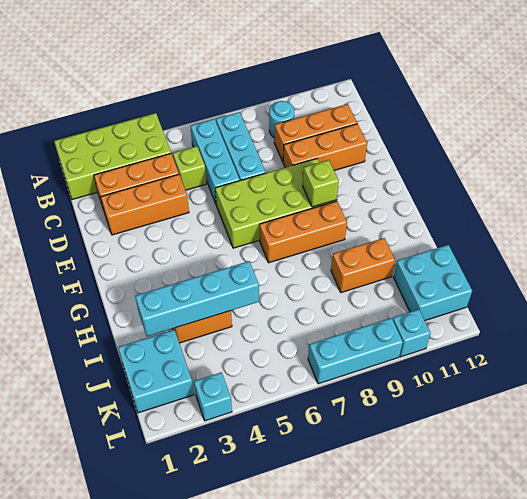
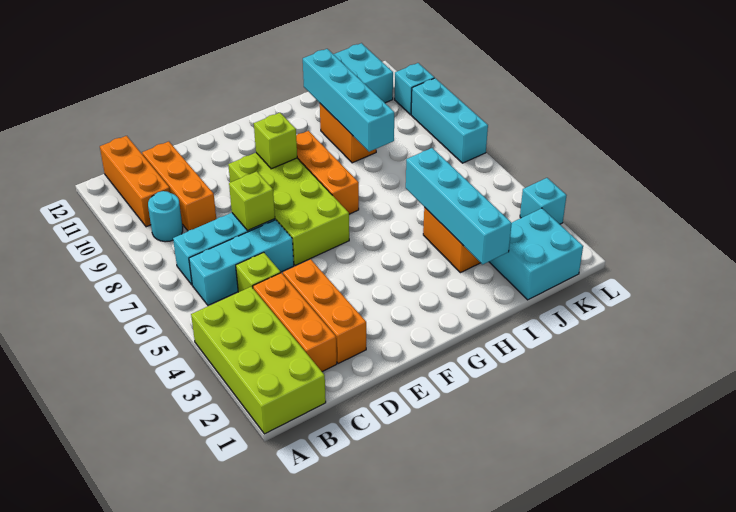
none -> lime brick D7 level 2
orange brick D9:D11 level 1 -> orange brick B10:B12 level 1
none -> cyan brick I8:I11 level 2

